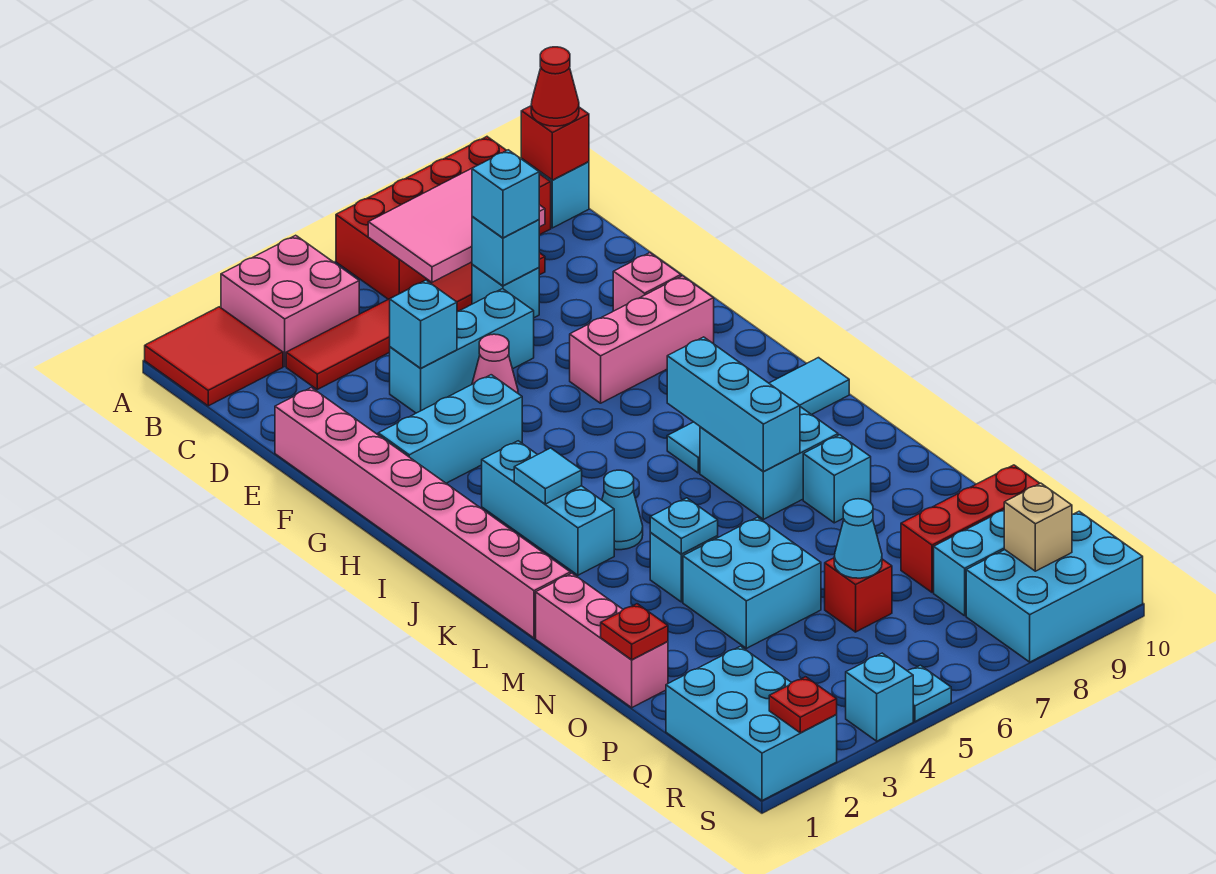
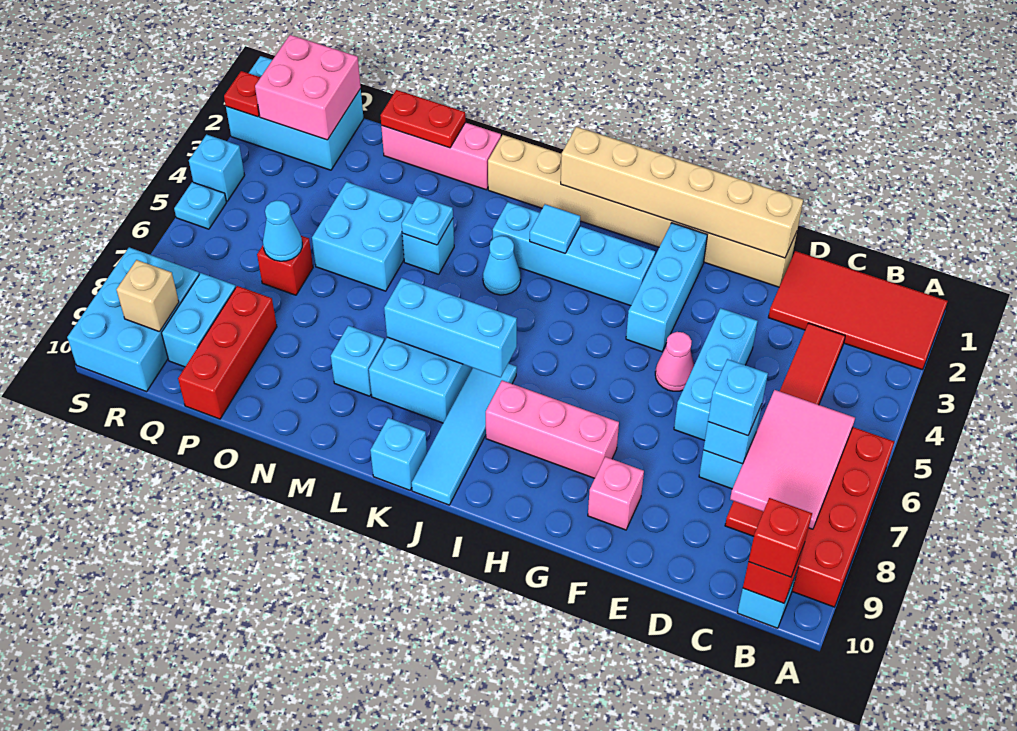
red tile A1:B2 level 1 -> red tile A1:D2 level 1
pink brick A3:B4 level 1 -> pink brick Q1:R2 level 2
red cone B10 level 3 -> red brick B10 level 3
pink brick E1:L1 level 1 -> tan brick E1:L1 level 1
none -> tan brick E1:J1 level 2
cyan brick E4 level 2 -> cyan brick K10 level 1
pink brick G7:G9 level 1 -> pink brick G8:I8 level 1
cyan brick I3:K3 level 1 -> cyan brick H3:K3 level 1
red plate O1 level 2 -> red plate N1:O1 level 2

